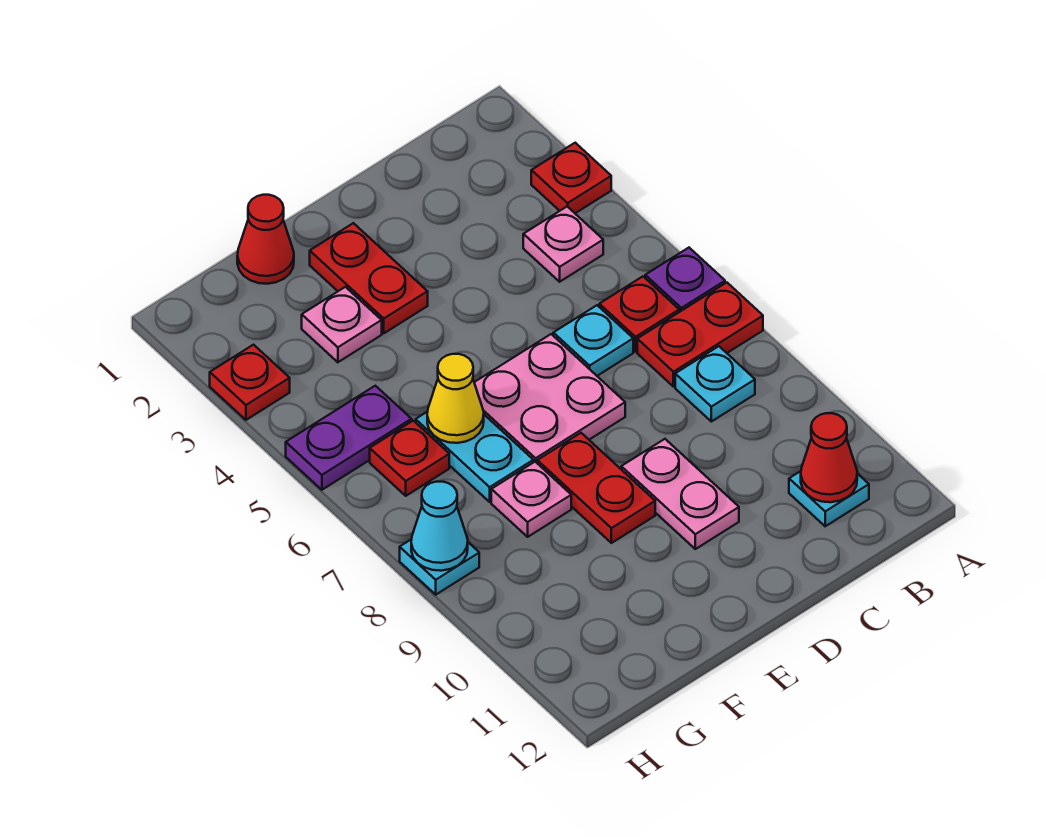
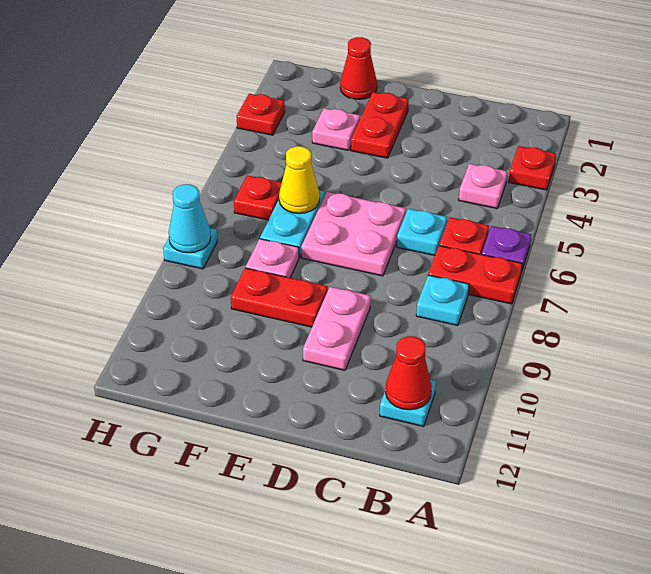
red plate E8:E9 level 1 -> red plate E9:F9 level 1
purple plate G5:H5 level 1 -> none

